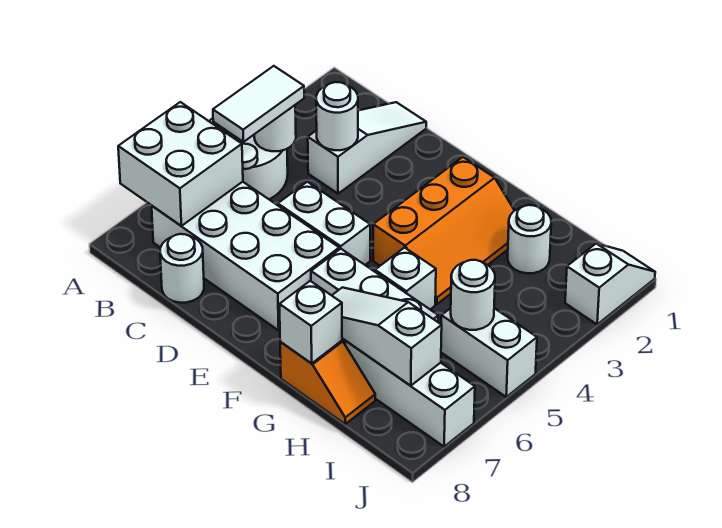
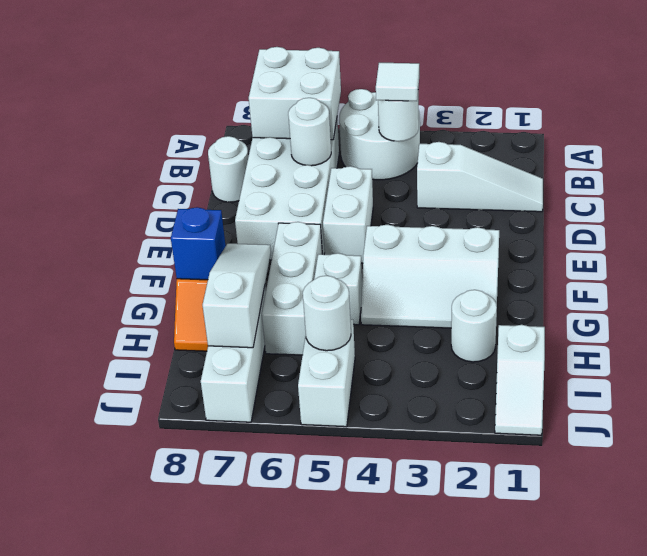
white tile B4:B5 level 3 -> white tile B4 level 3
white round brick C3 level 2 -> white round brick C6 level 2
orange slope F2:G4 level 1 top F -> white slope F2:G4 level 1 top F
white brick G8 level 2 -> blue brick G8 level 2
white slope J1:J2 level 1 top 2 -> white slope I1:J1 level 1 top I

